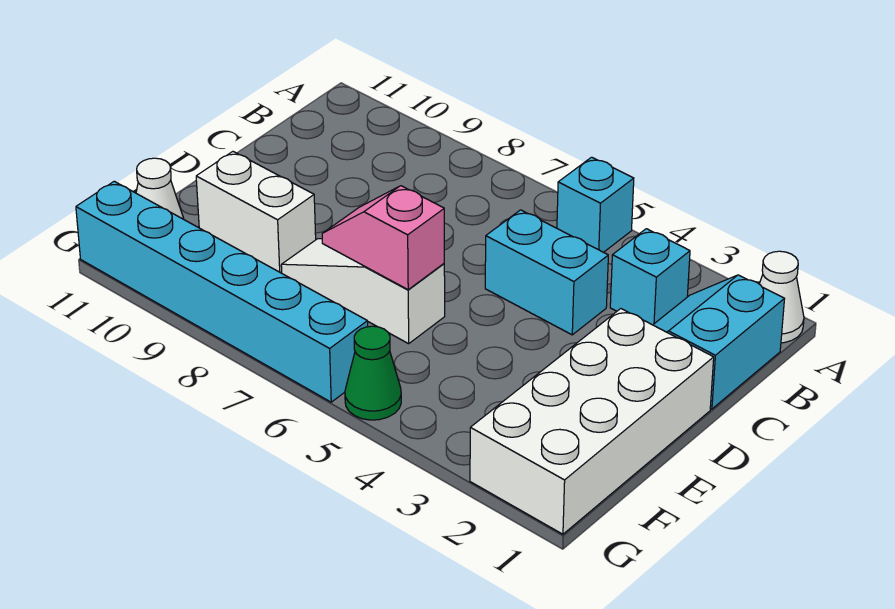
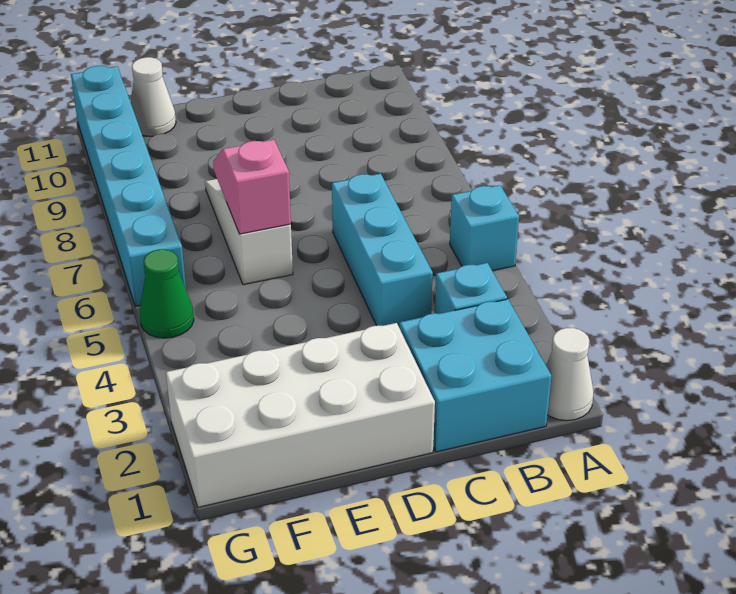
cyan slope B1:C2 level 1 top 1 -> cyan brick B1:C2 level 1
cyan brick C4:C5 level 1 -> cyan brick C4:C6 level 1
white brick E9:E10 level 1 -> none

